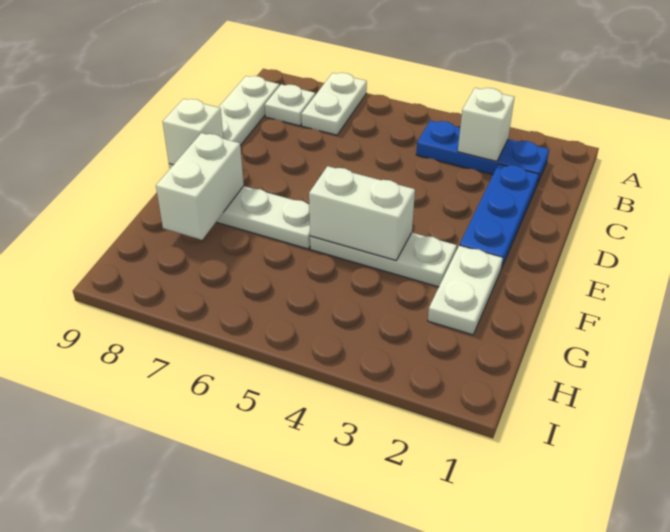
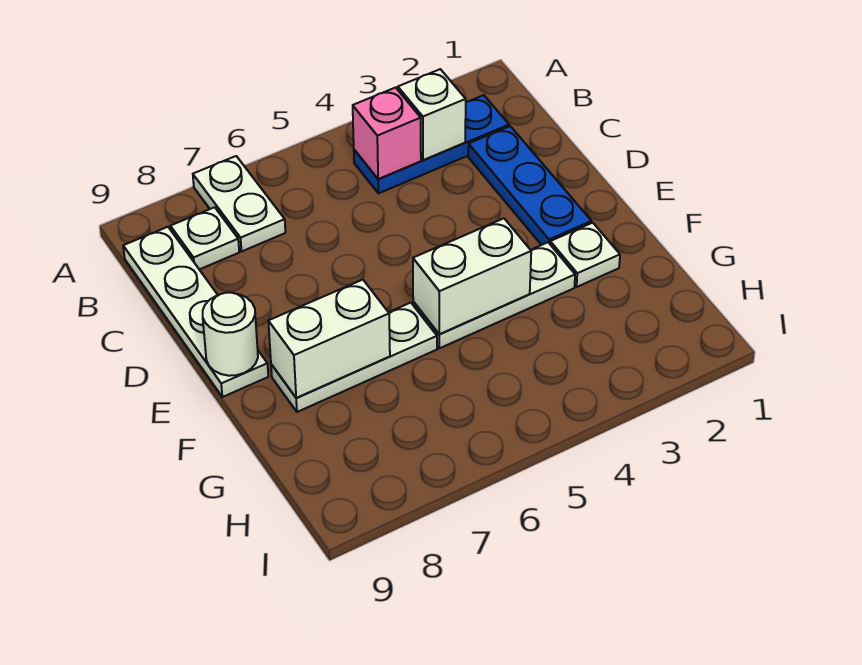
none -> pink brick B4 level 2
white brick E9 level 2 -> white round brick E9 level 2
white plate F2:G2 level 1 -> white plate F2 level 1
white brick F8:G8 level 2 -> white brick F7:F8 level 2

